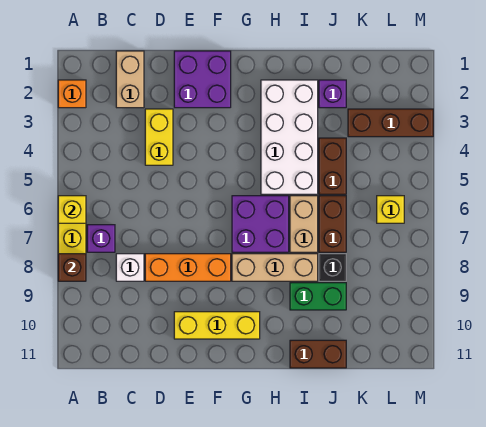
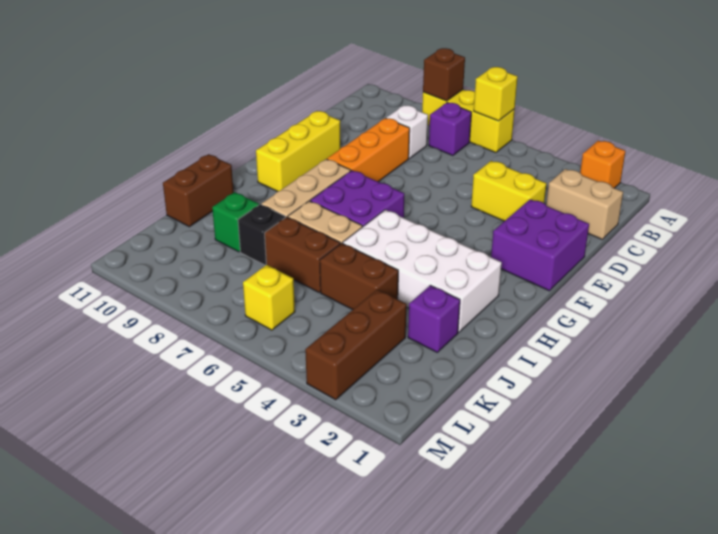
green brick I9:J9 level 1 -> green brick J9 level 1

